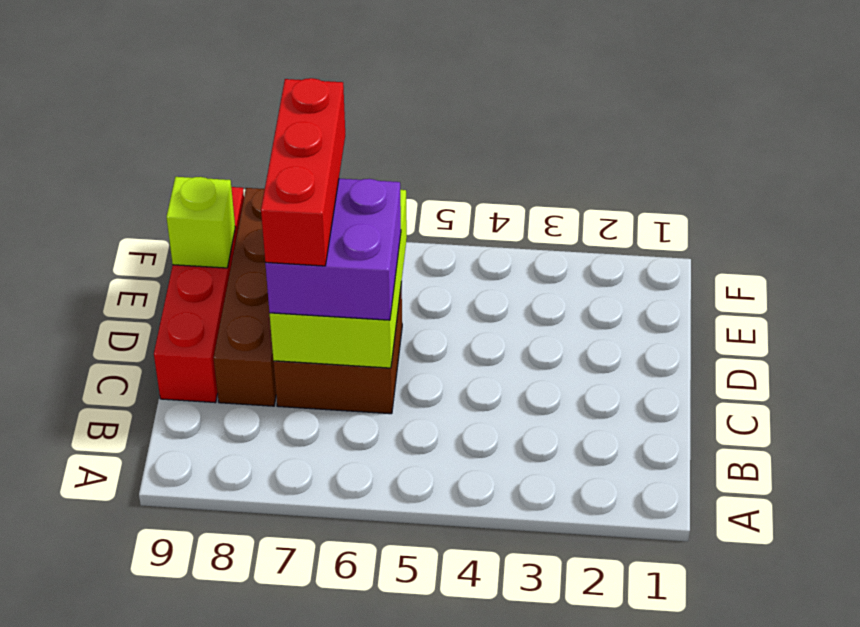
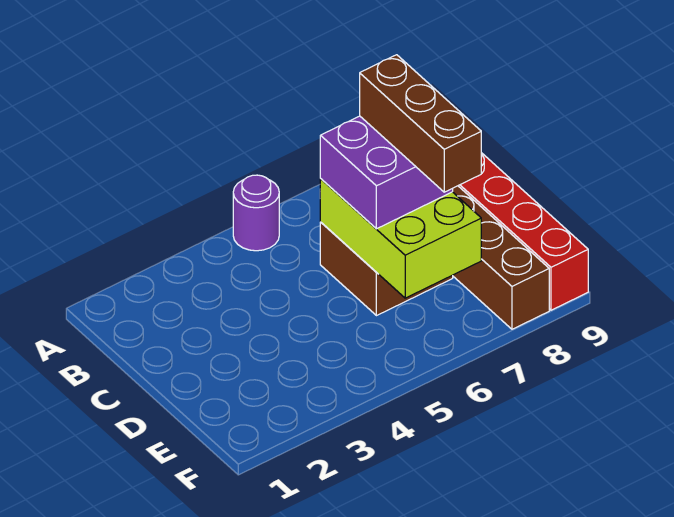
none -> purple round brick A5 level 1
red brick C7:E7 level 4 -> brown brick C7:E7 level 4
lime brick E9 level 2 -> none

